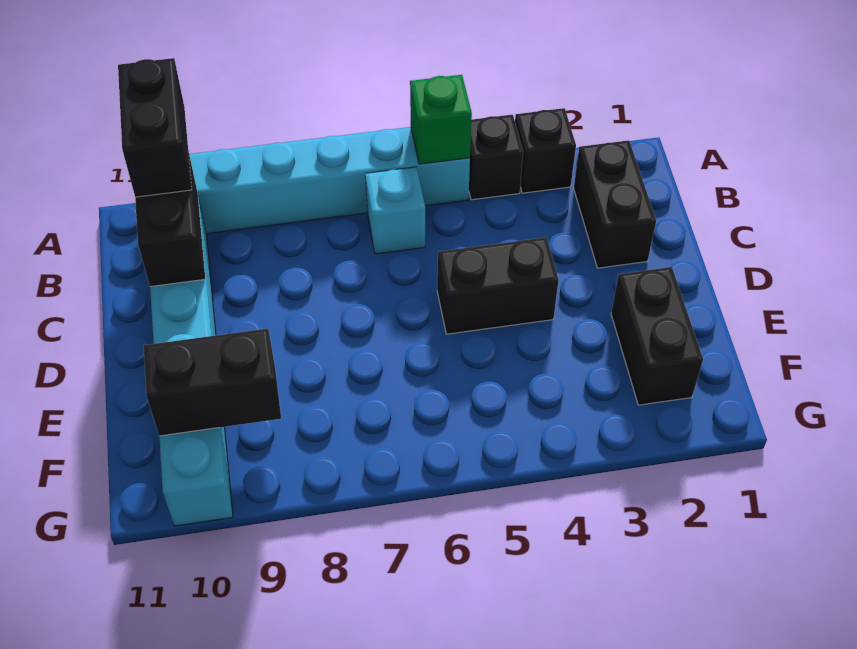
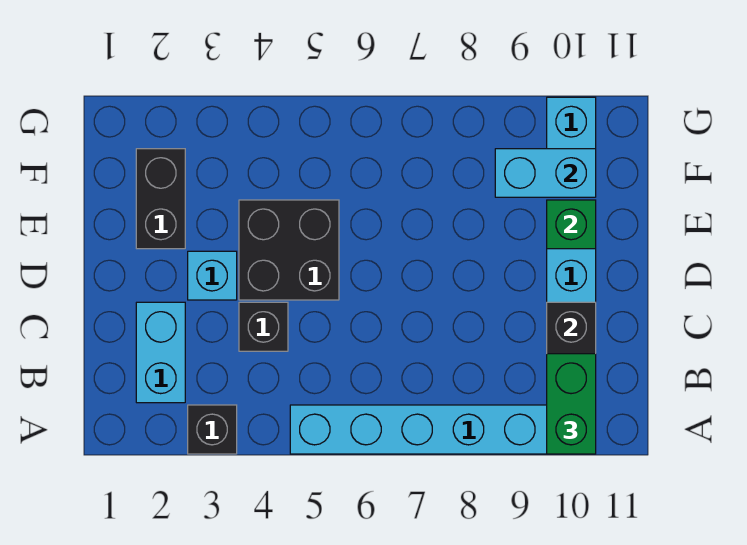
black brick A4 level 1 -> black brick C4 level 1
green brick A5 level 2 -> green brick E10 level 2
black brick A10:B10 level 3 -> green brick A10:B10 level 3
black brick B2:C2 level 1 -> cyan brick B2:C2 level 1
cyan brick B6 level 1 -> cyan brick D3 level 1
black brick D4:D5 level 1 -> black brick D4:E5 level 1
black brick F9:F10 level 2 -> cyan brick F9:F10 level 2

